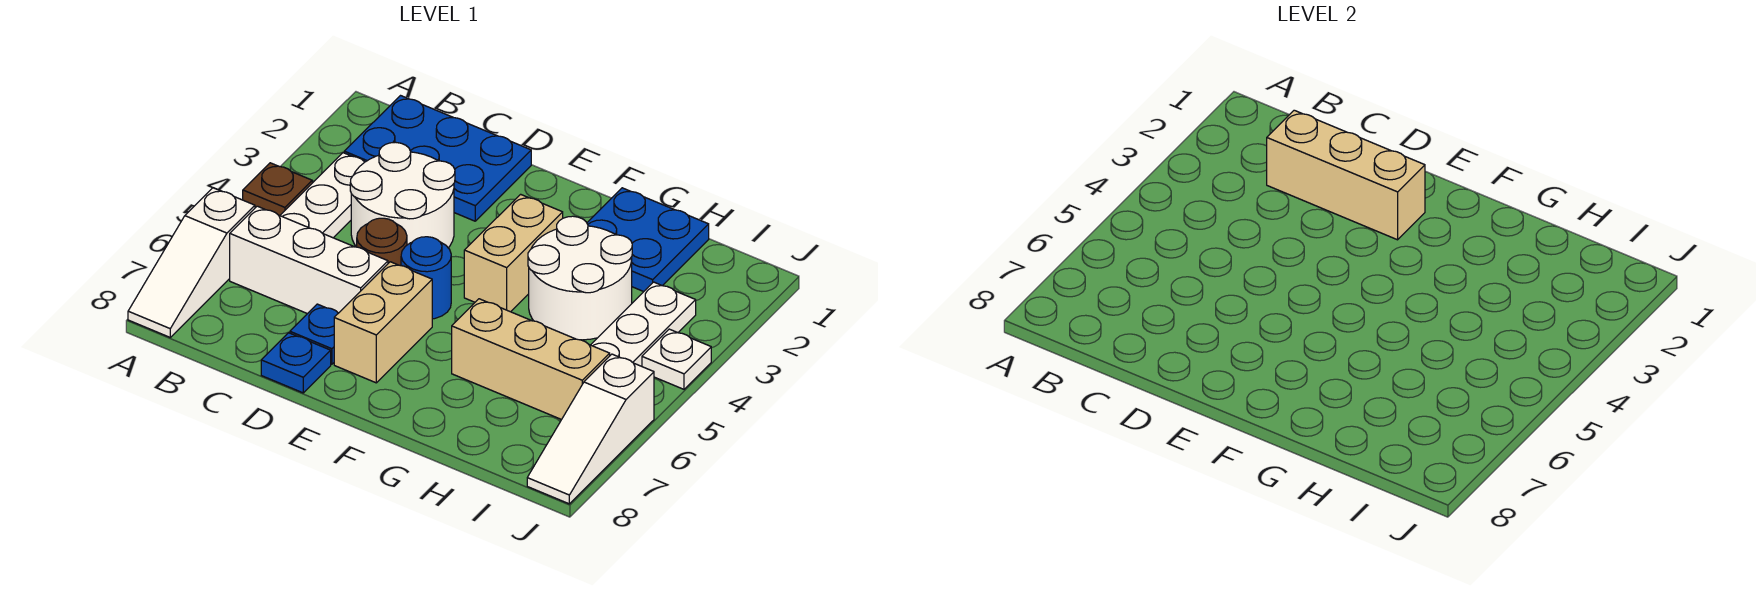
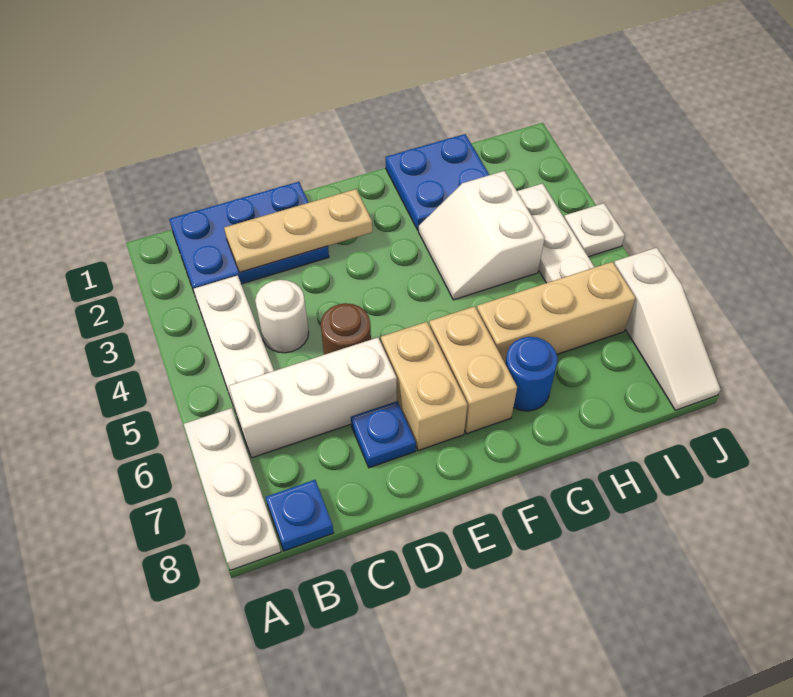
brown plate A4 level 1 -> none
white slope A6:A8 level 1 top 6 -> white plate A6:A8 level 1
tan brick C2:E2 level 2 -> tan plate C2:E2 level 2
white round brick C3:D4 level 1 -> white round brick C4 level 1
blue plate D8 level 1 -> blue plate B8 level 1
blue round brick E5 level 1 -> blue round brick G7 level 1
tan brick F3:F4 level 1 -> tan brick F6:F7 level 1
white round brick G3:H4 level 1 -> white slope G3:H4 level 1 top H

